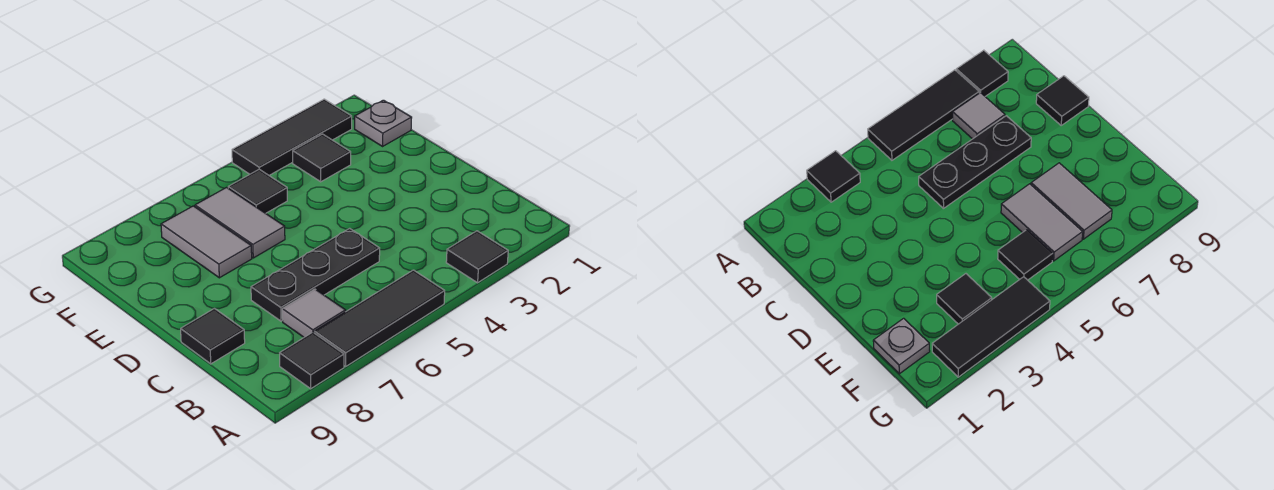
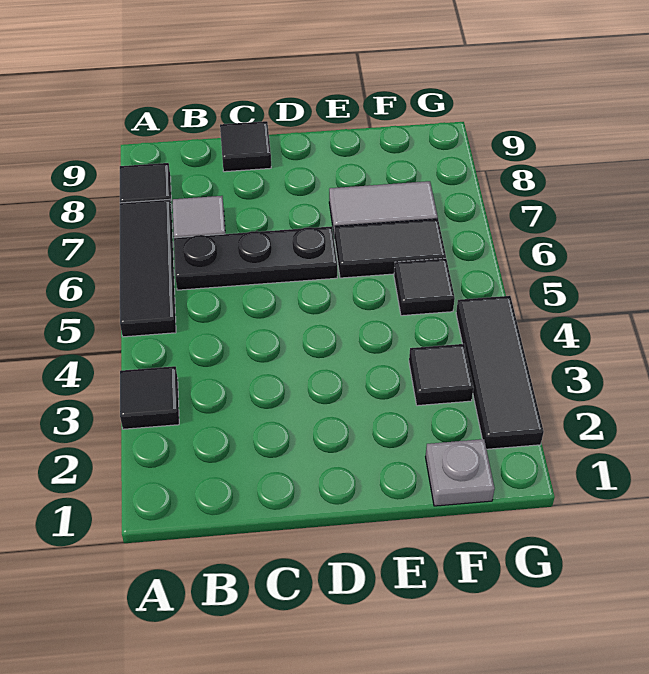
black plate C5:C7 level 1 -> black plate B6:D6 level 1
grey tile E6:F6 level 1 -> black tile E6:F6 level 1

